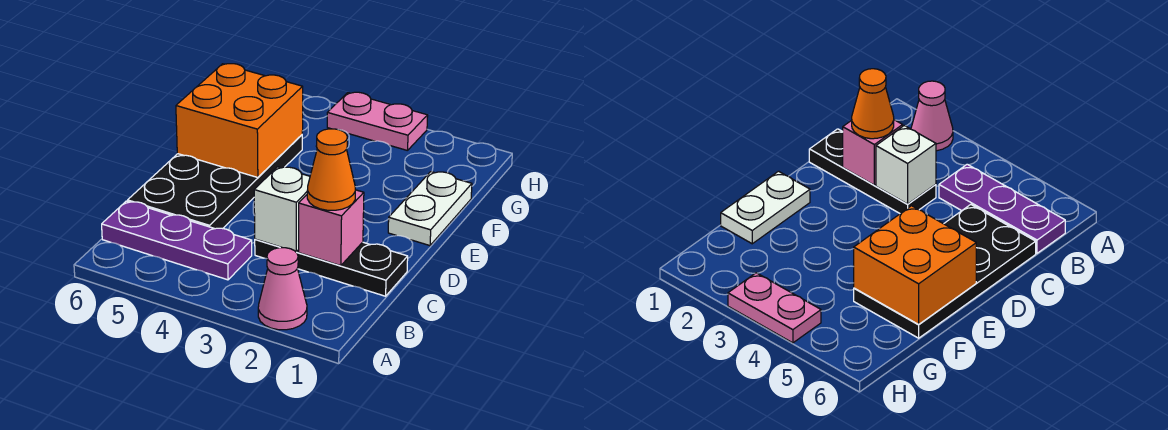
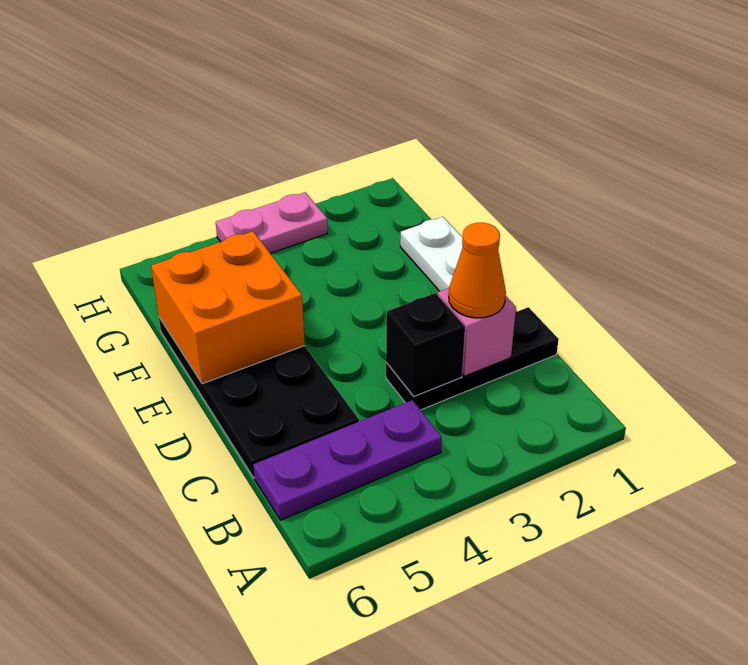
pink cone A2 level 1 -> none
white brick C3 level 2 -> black brick C3 level 2

